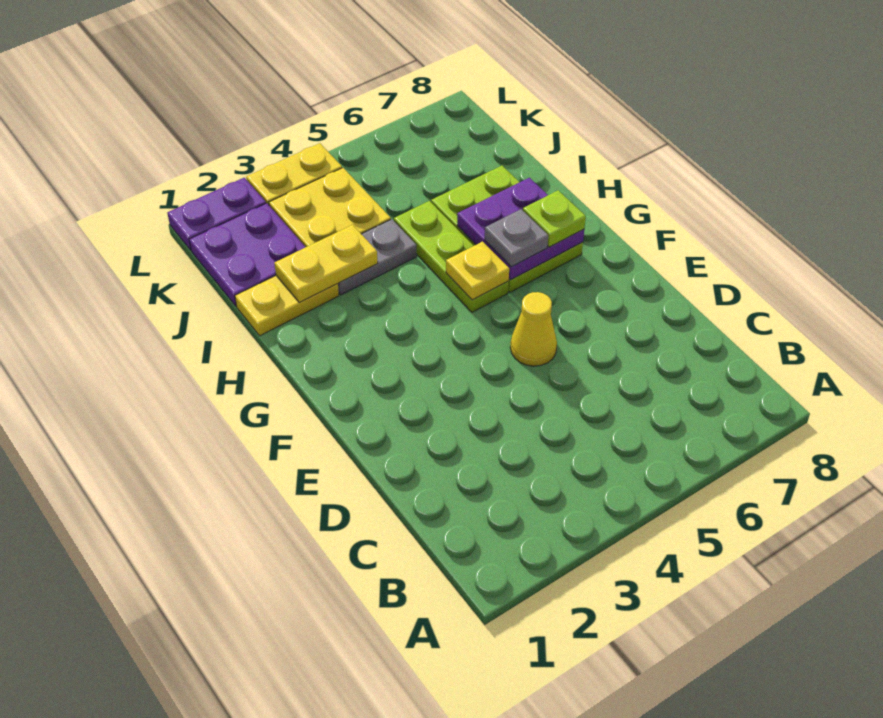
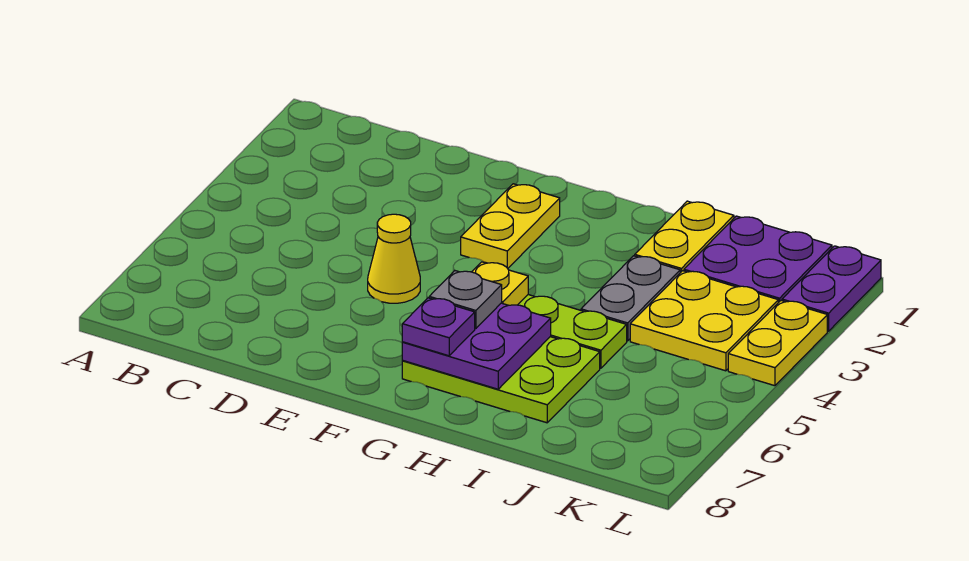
lime plate G7 level 3 -> purple plate G7 level 3
yellow plate I2:I3 level 2 -> yellow plate F2:F3 level 1

